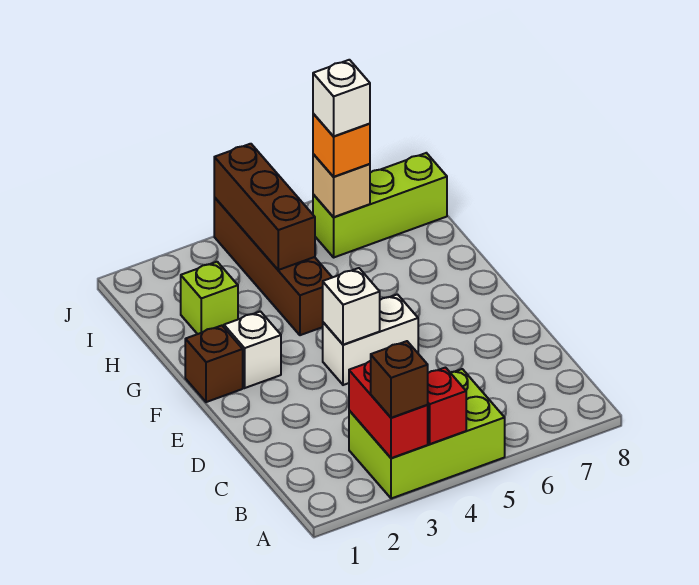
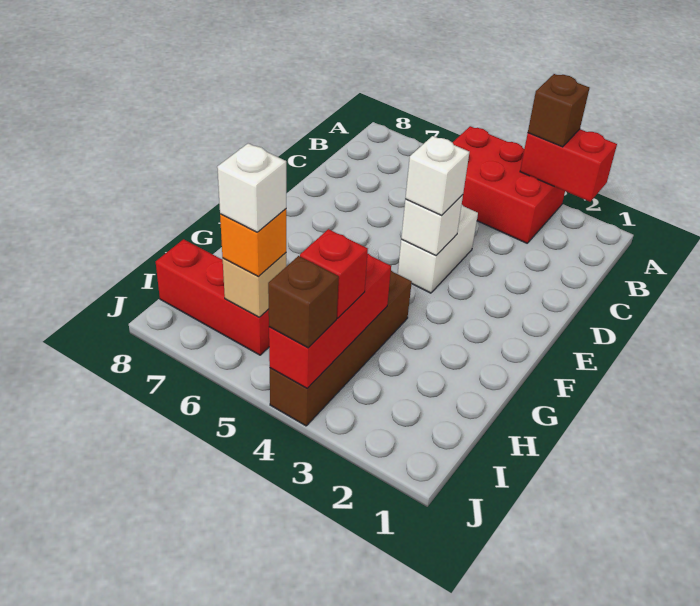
lime brick A3:B5 level 1 -> red brick A3:B5 level 1
red brick A3:B3 level 2 -> red brick A2:A3 level 2
red brick A4 level 2 -> red brick I4 level 3
white brick E4:E5 level 1 -> white brick D4:E4 level 1
brown brick F1 level 1 -> brown brick J4 level 3
white brick F2 level 1 -> white brick E4 level 3
lime brick H2 level 1 -> none
brown brick H4:J4 level 2 -> red brick H4:J4 level 2
lime brick I6:I8 level 1 -> red brick I6:I8 level 1

